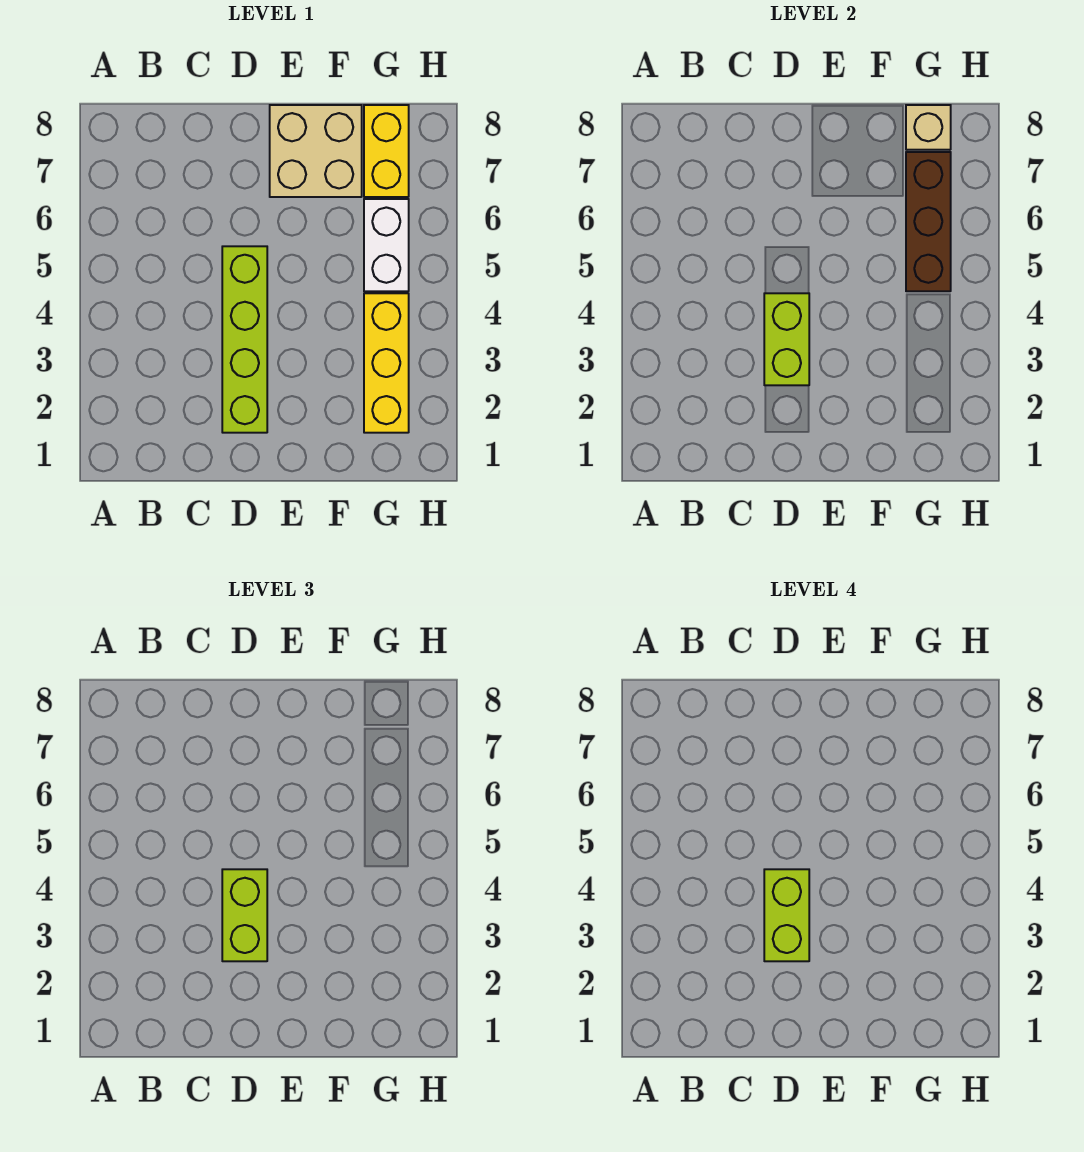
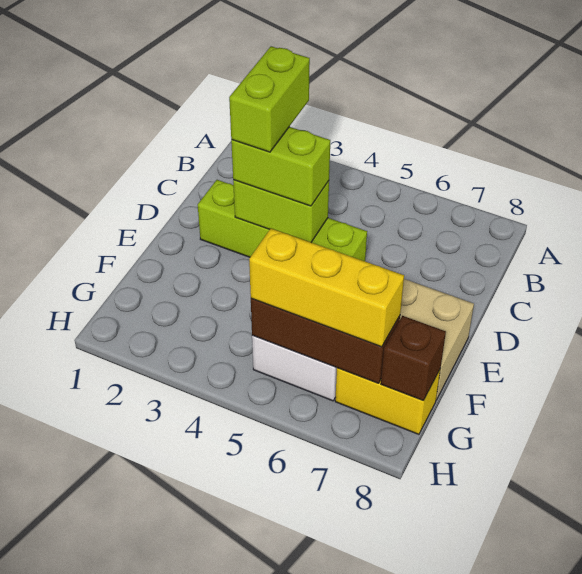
lime brick D3:D4 level 4 -> lime brick C3:D3 level 4
yellow brick G2:G4 level 1 -> yellow brick G5:G7 level 3
tan brick G8 level 2 -> brown brick G8 level 2

